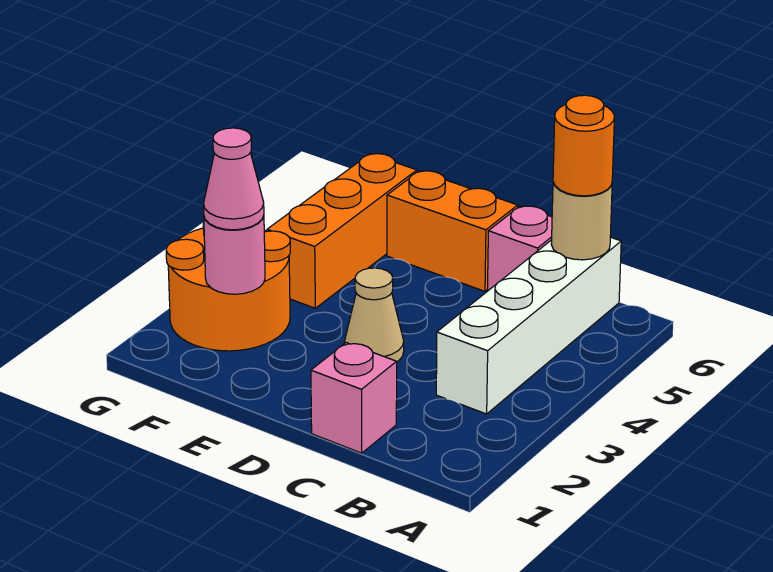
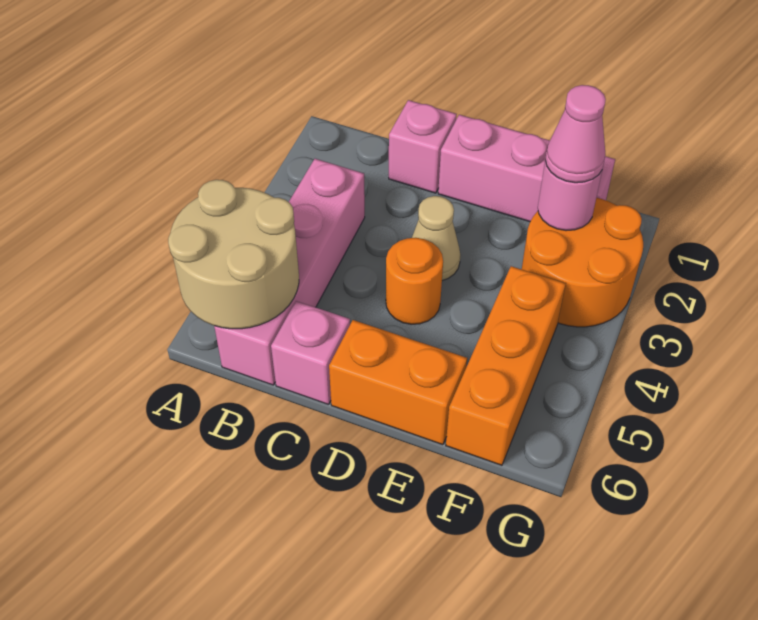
white brick B3:B6 level 1 -> pink brick B3:B6 level 1
tan round brick B6 level 2 -> tan round brick A5:B6 level 2
orange round brick B6 level 3 -> orange round brick D4 level 1
none -> pink brick D1:F1 level 1

